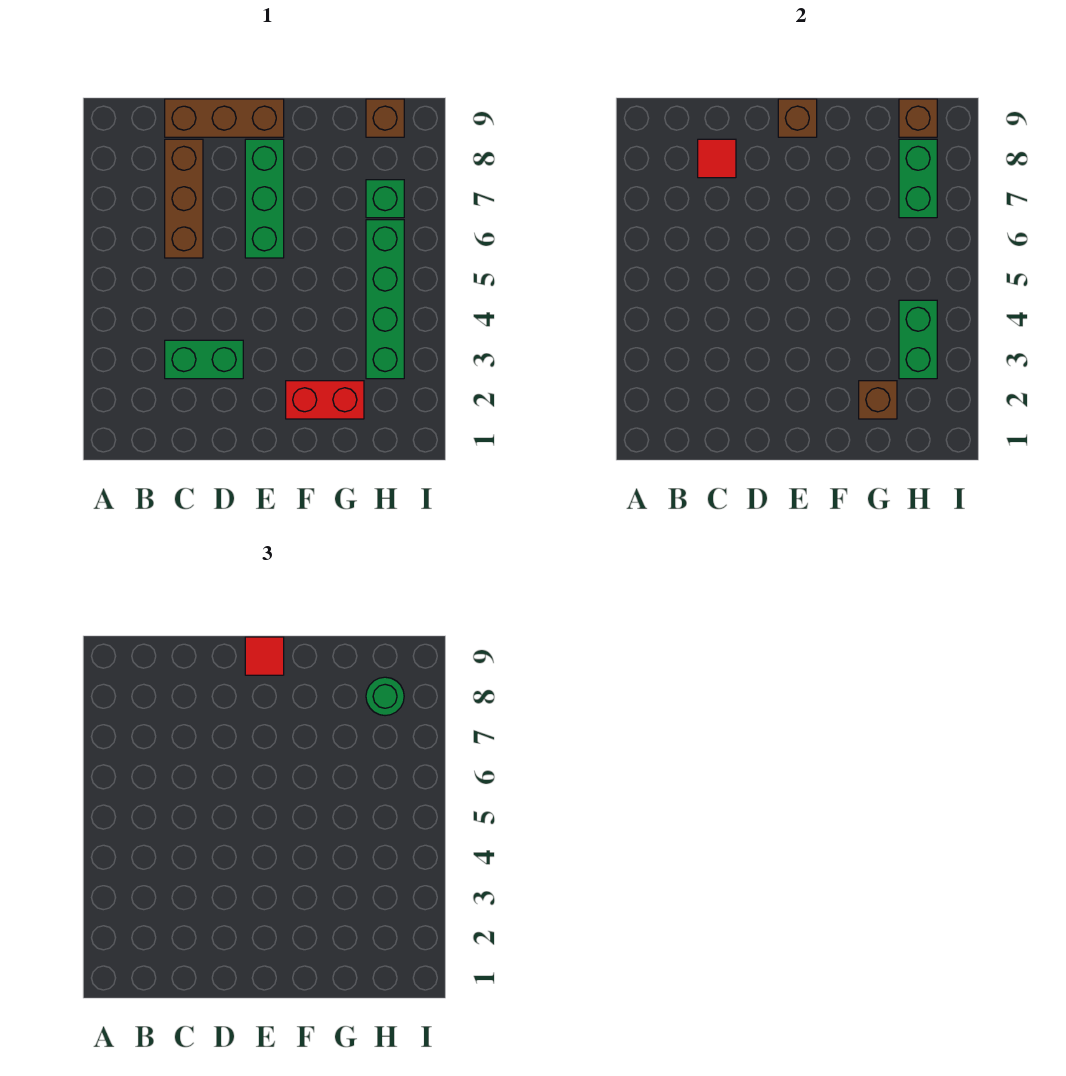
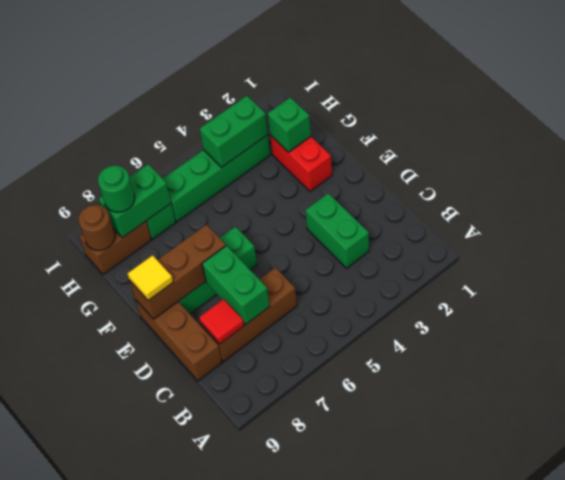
none -> green brick C7:D7 level 2
brown brick E9 level 2 -> brown brick E7:E9 level 2
red tile E9 level 3 -> yellow tile E9 level 3
brown brick G2 level 2 -> green brick G2 level 2
brown brick H9 level 1 -> brown brick H8:H9 level 1
brown brick H9 level 2 -> brown round brick H9 level 2

